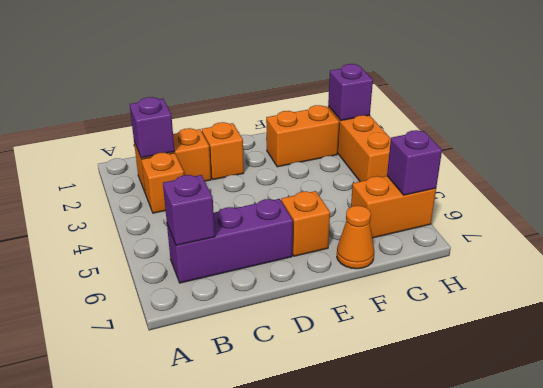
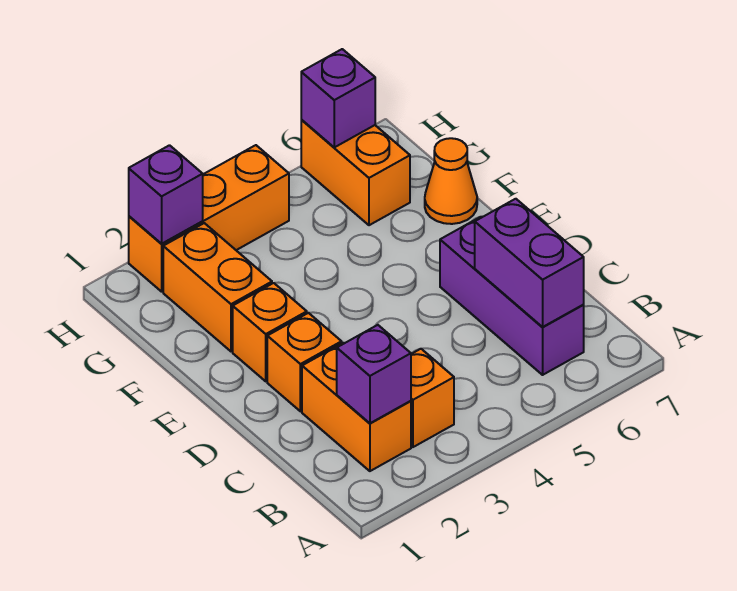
purple brick B6 level 2 -> purple brick B6:C6 level 2
orange brick E6 level 1 -> orange brick E2 level 1

